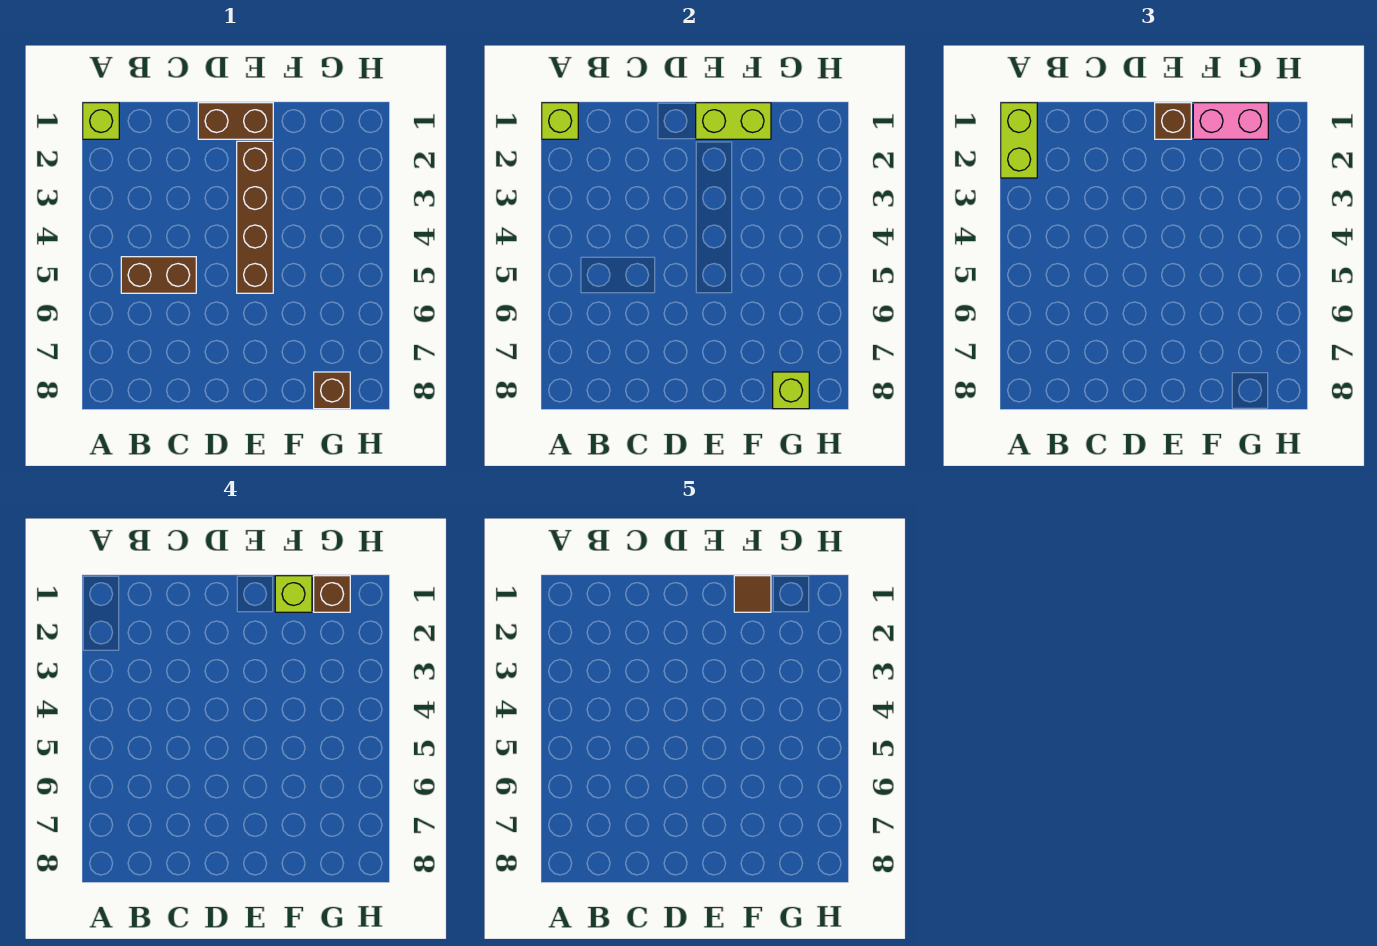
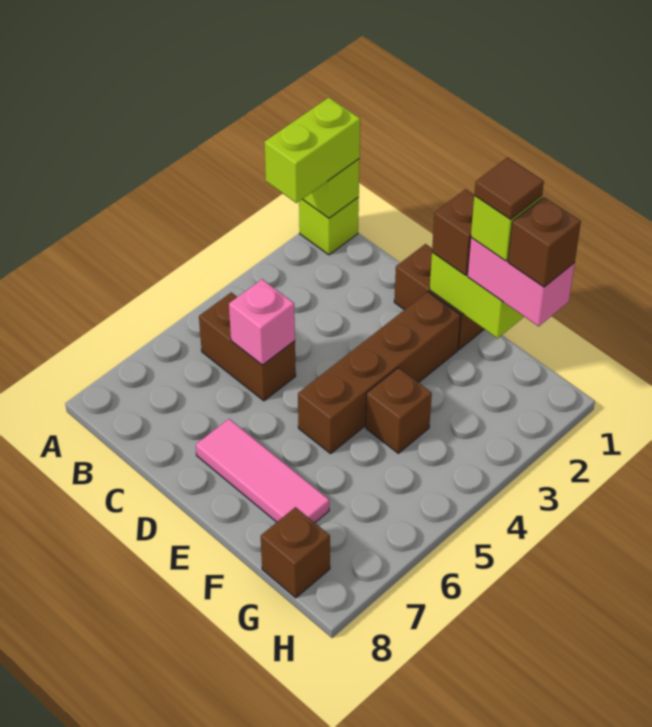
none -> pink brick C5 level 2
none -> pink tile D7:F7 level 1
none -> brown brick F4 level 1
lime brick G8 level 2 -> none

